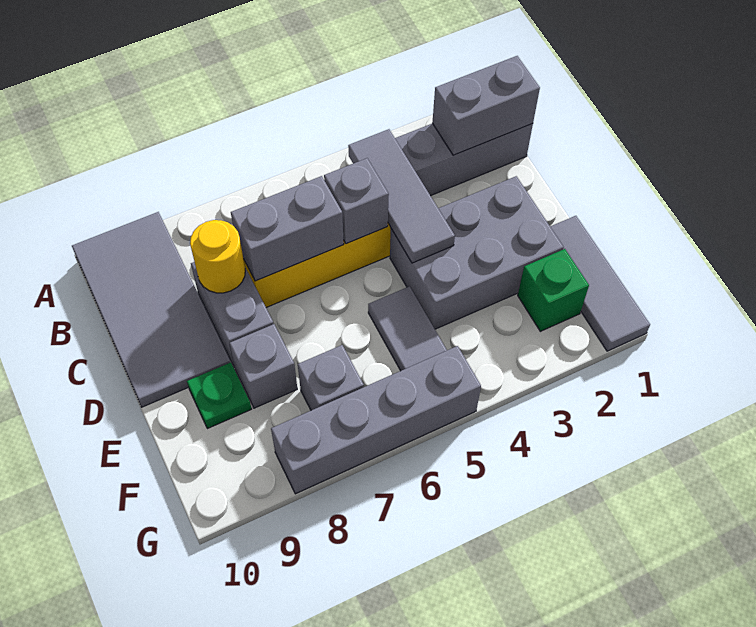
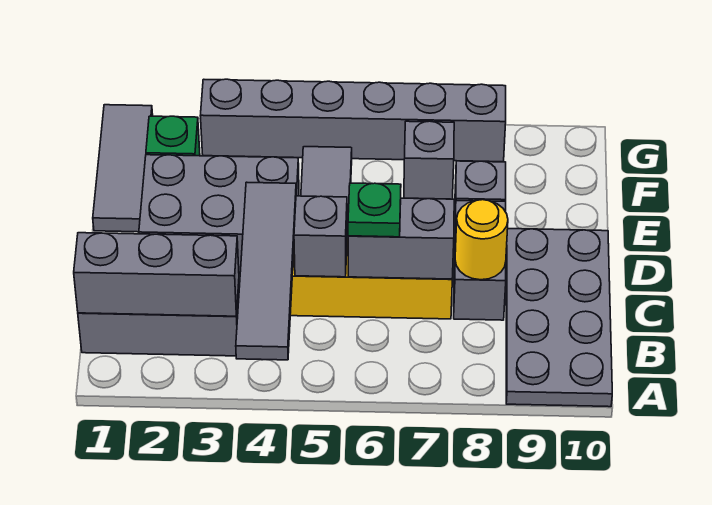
grey tile A9:D10 level 1 -> grey plate A9:D10 level 1
grey brick B1:B2 level 2 -> grey brick B1:B3 level 2
grey tile B4:D4 level 2 -> grey tile A4:D4 level 2
green plate E9 level 1 -> green plate C6 level 3
grey brick G5:G8 level 1 -> grey brick G3:G8 level 1

